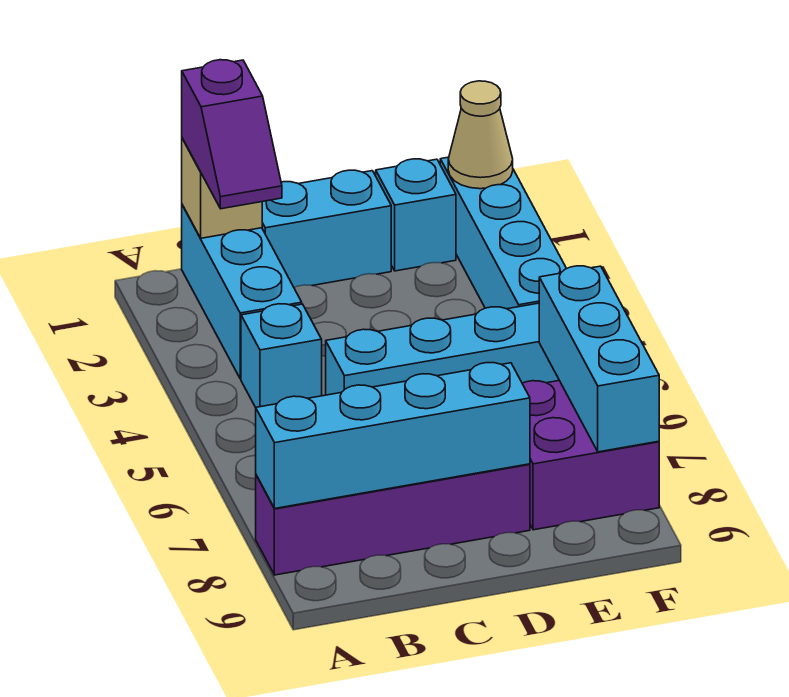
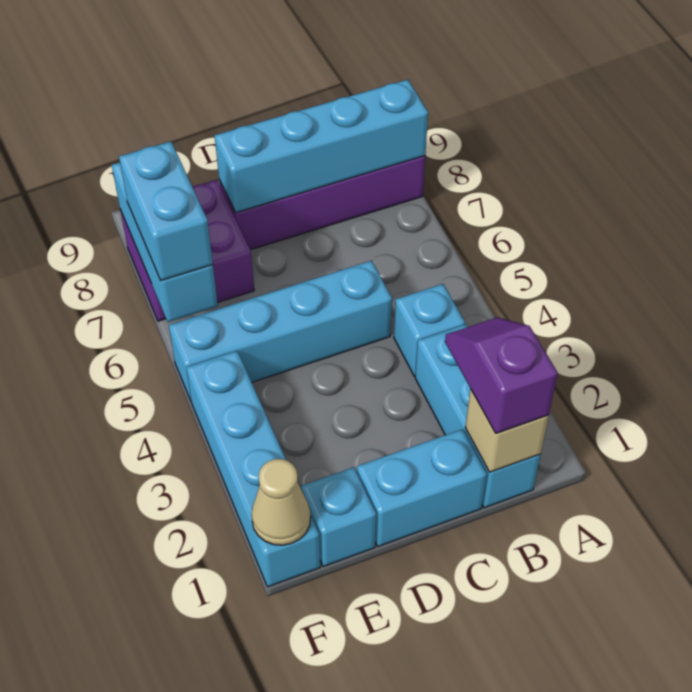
none -> cyan brick F6:F7 level 3

